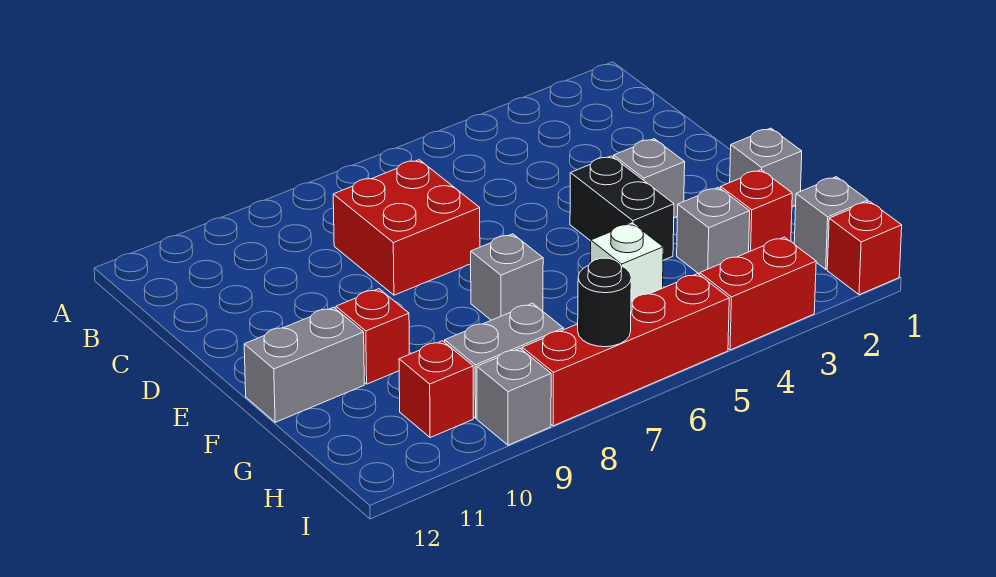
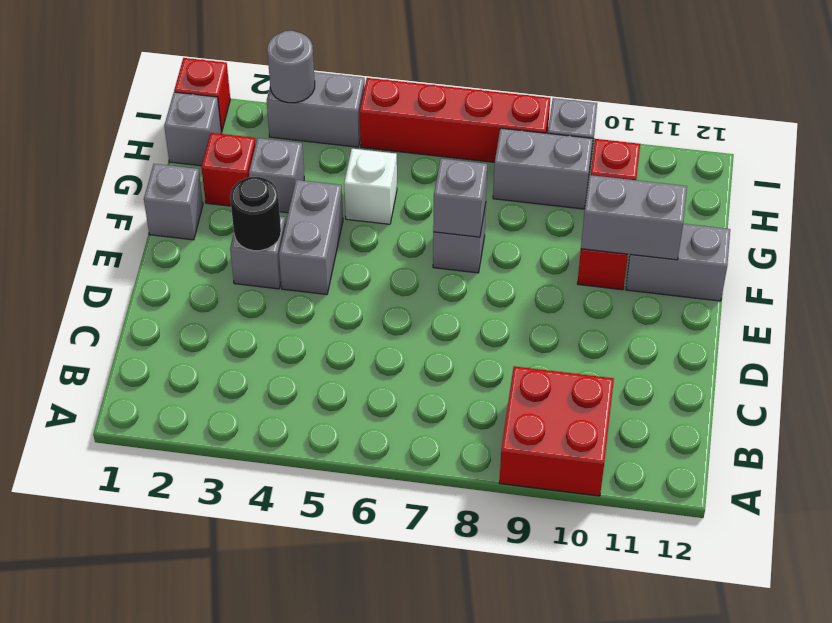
red brick C7:D8 level 1 -> red brick A9:B10 level 1
black brick E4:F4 level 1 -> grey brick E4:F4 level 1
none -> grey brick F7 level 2
none -> grey brick F10:F11 level 2
red brick I3:I4 level 1 -> grey brick I3:I4 level 1
none -> grey round brick I3 level 2
black round brick I7 level 2 -> black round brick E3 level 2

